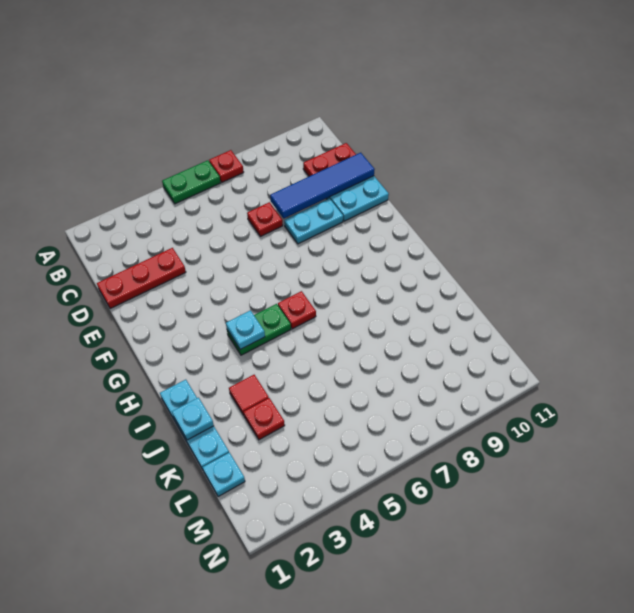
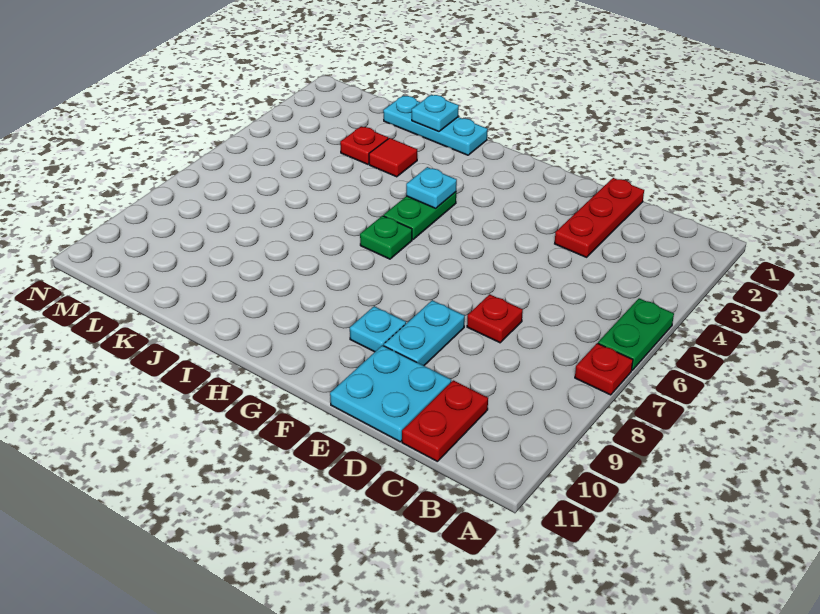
blue tile D8:D11 level 2 -> none
red plate H6 level 1 -> green plate H6 level 1
cyan plate L1 level 1 -> cyan plate F9 level 1

